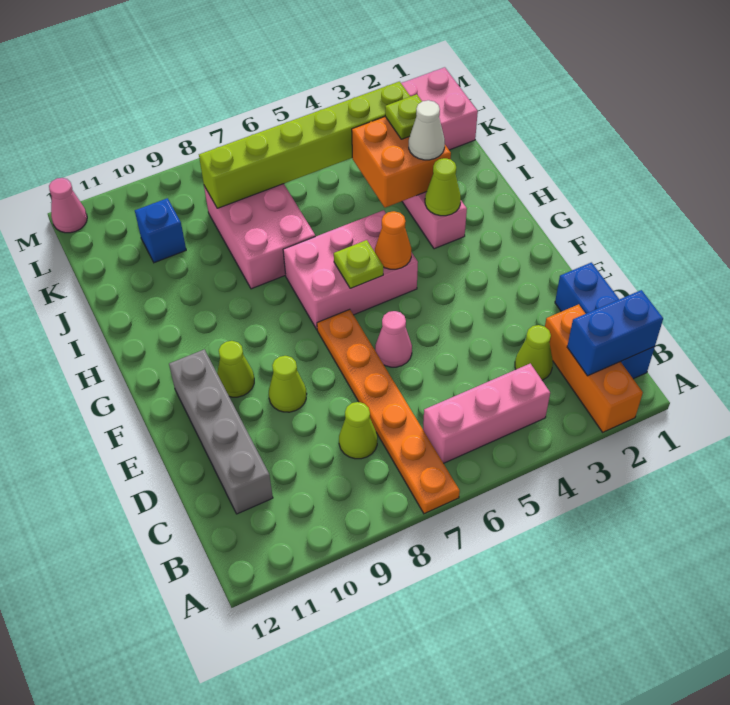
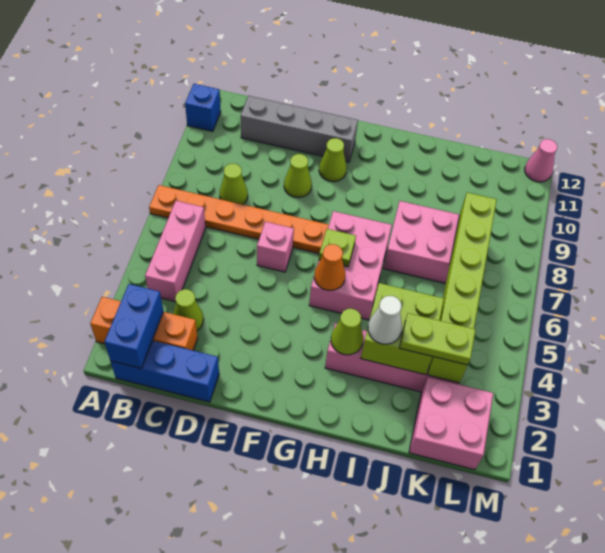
pink cone E6 level 1 -> pink brick E6 level 1
orange brick I3:J4 level 2 -> lime brick I3:J4 level 2
lime plate J3 level 3 -> lime plate J3:K3 level 3
blue brick K10 level 1 -> blue brick A11 level 1

